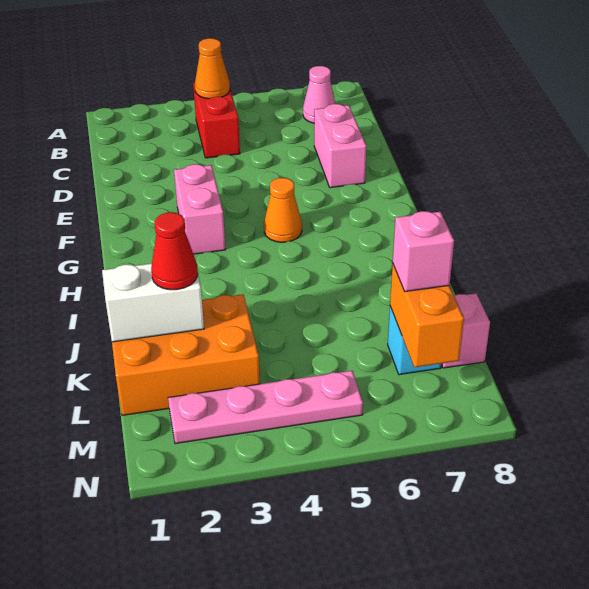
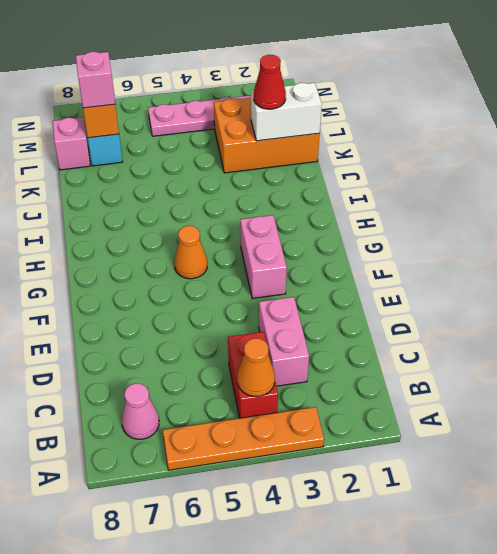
none -> orange plate A3:A6 level 1
pink brick D7:E7 level 1 -> pink brick C3:D3 level 1

